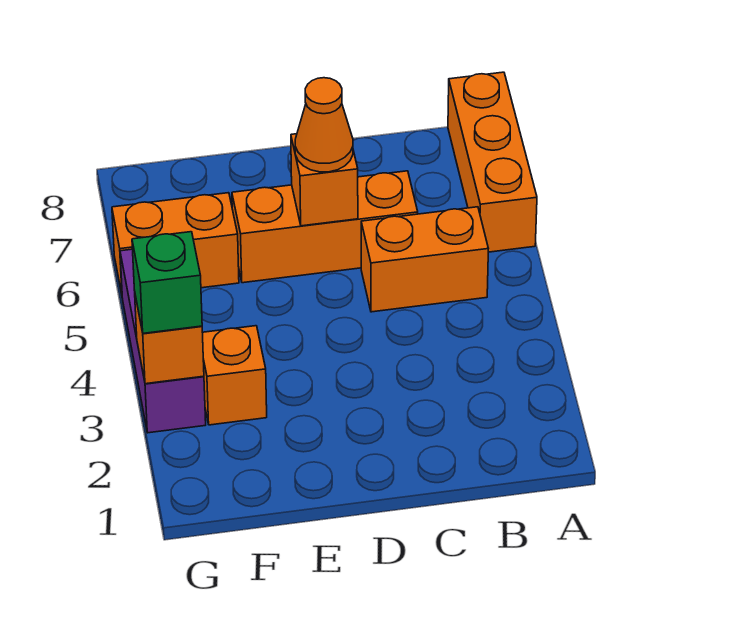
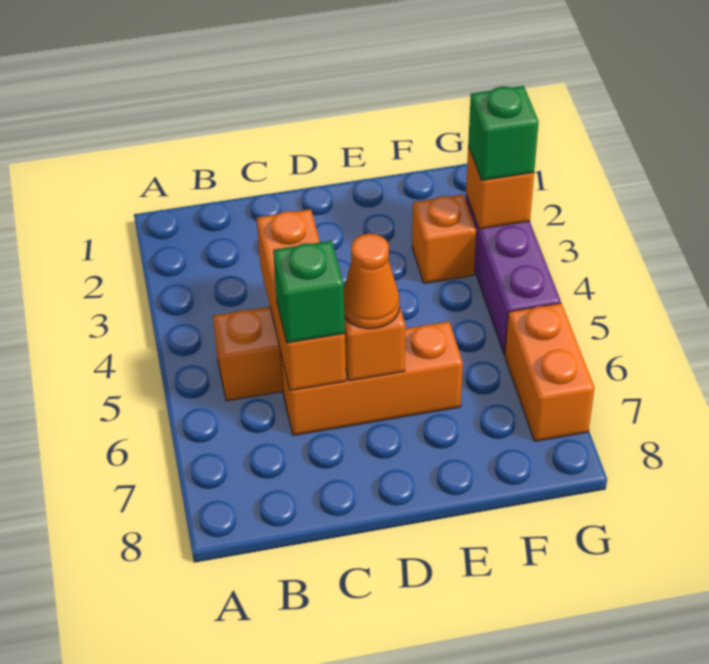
orange brick A6:A8 level 1 -> orange brick C4:C6 level 2
none -> green brick C6 level 3
orange brick F6:G6 level 1 -> orange brick G6:G7 level 1

